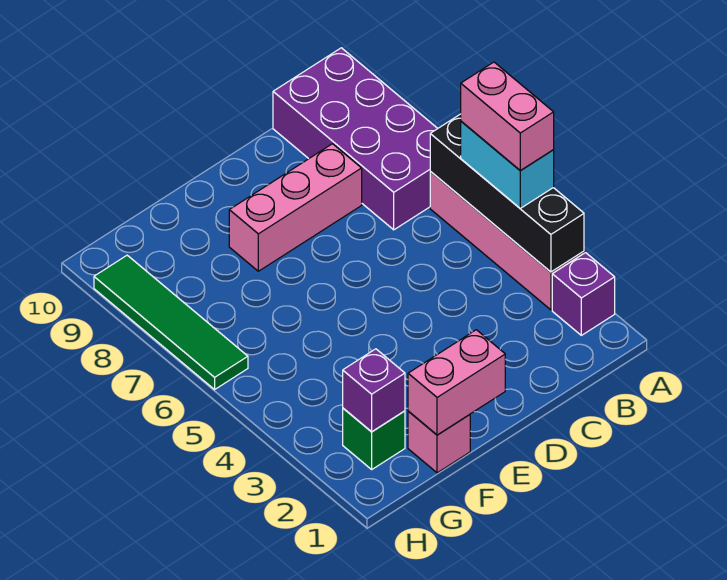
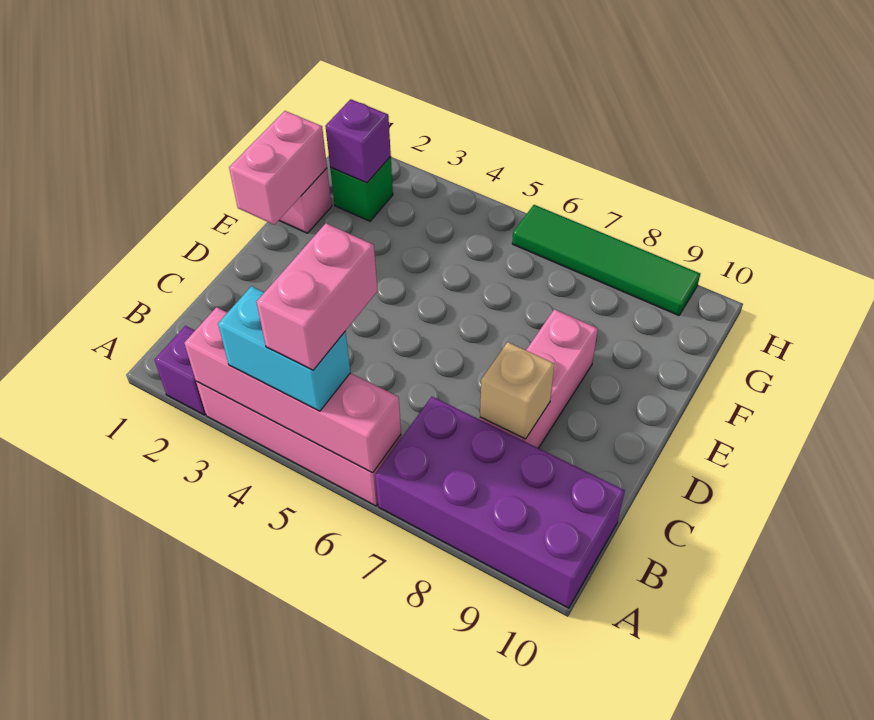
black brick A3:A6 level 2 -> pink brick A3:A6 level 2
pink brick A4:A5 level 4 -> pink brick A5:B5 level 4
none -> tan brick C8 level 2

